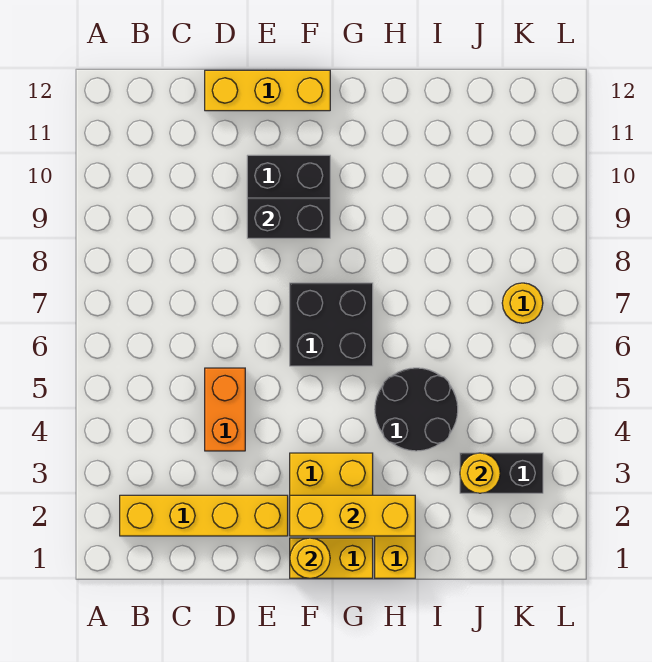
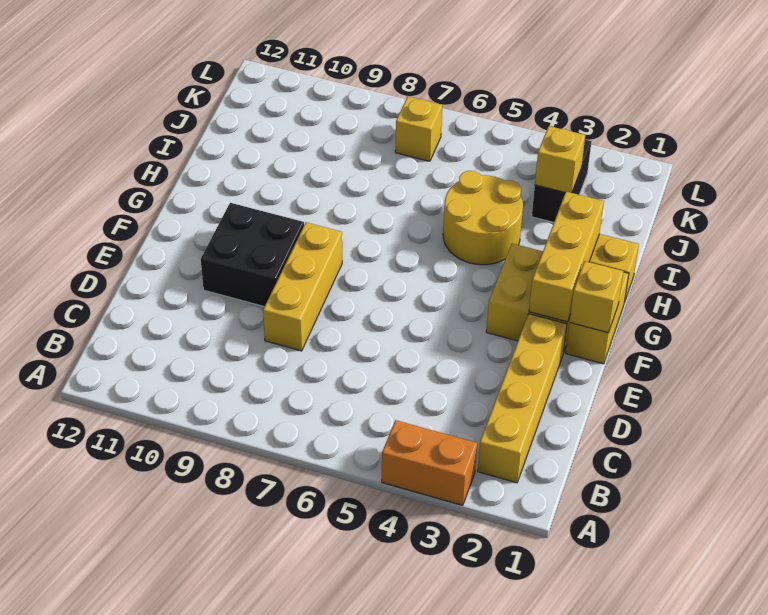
orange brick D4:D5 level 1 -> orange brick A3:A4 level 1
yellow brick D12:F12 level 1 -> yellow brick D8:F8 level 1
black brick E9:F9 level 2 -> none
yellow round brick F1 level 2 -> yellow brick F1 level 2
black brick F6:G7 level 1 -> none
black round brick H4:I5 level 1 -> yellow round brick H4:I5 level 1
yellow round brick J3 level 2 -> yellow brick J3 level 2
yellow round brick K7 level 1 -> yellow brick K7 level 1

